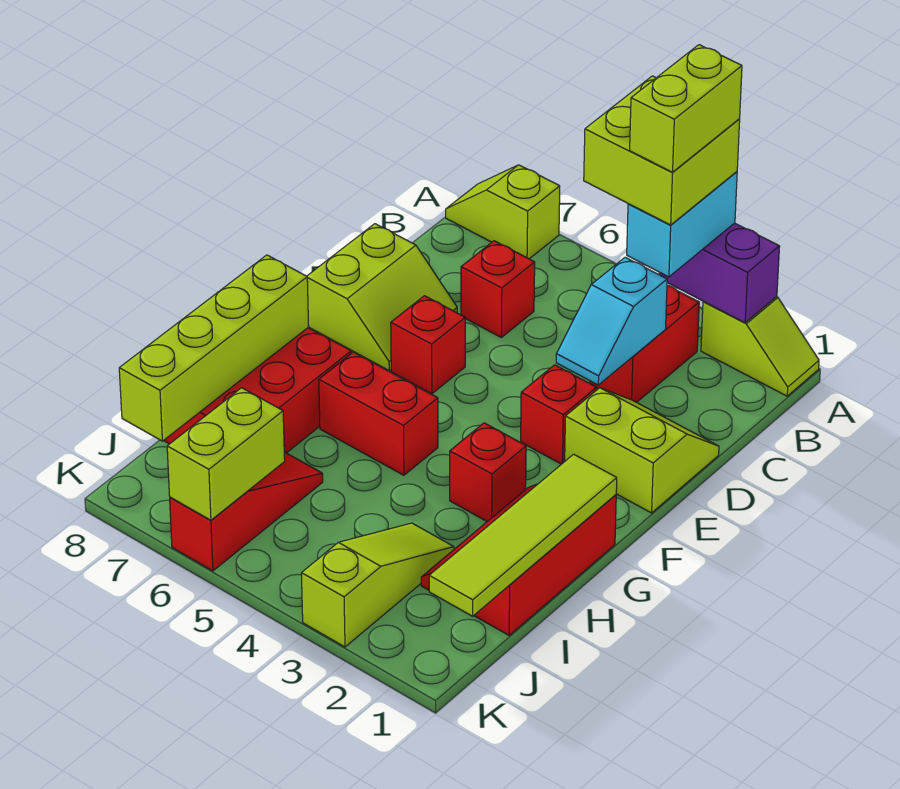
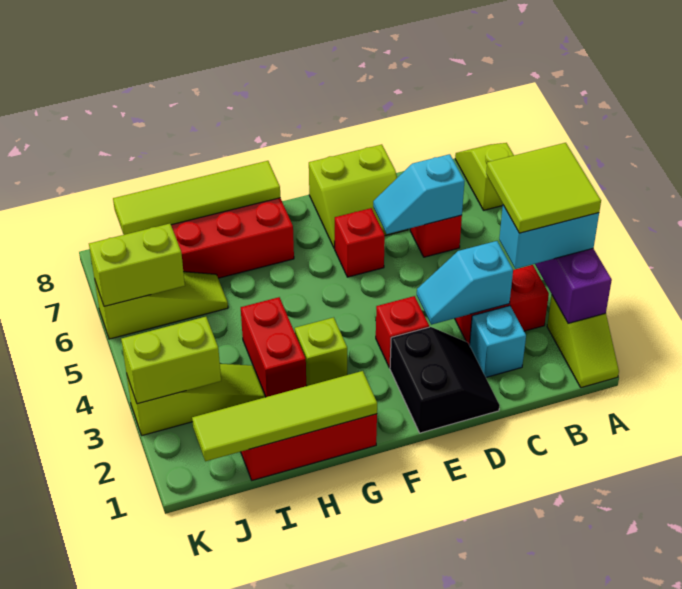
lime brick A3:B4 level 4 -> lime tile A3:B4 level 4
lime brick A3:B3 level 5 -> lime brick J3:K3 level 2
none -> cyan brick C2 level 1
none -> cyan slope C6:D6 level 2 top C
lime slope D1:E2 level 1 top E -> black slope D1:E2 level 1 top E
red brick G3 level 1 -> lime brick G3 level 1
red brick G5:G6 level 1 -> red brick H3:H4 level 1
lime brick G8:J8 level 2 -> lime tile G8:J8 level 2
red slope I6:K6 level 1 top K -> lime slope I6:K6 level 1 top K

